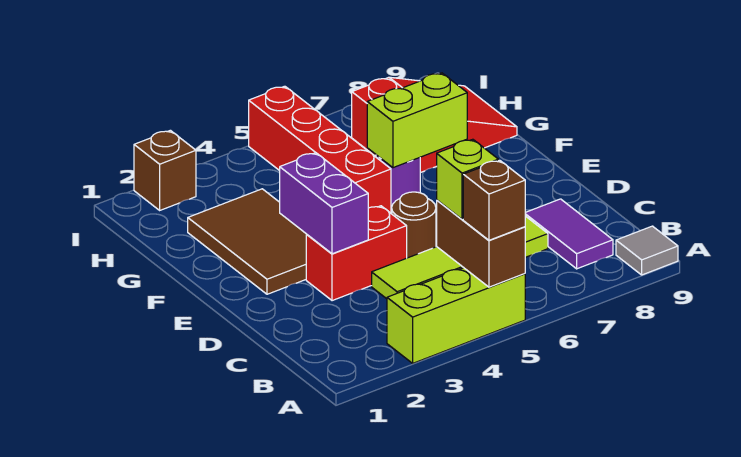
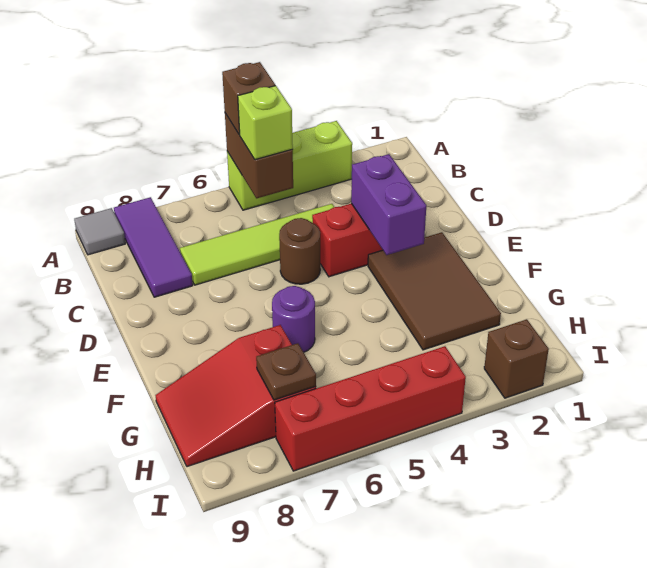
purple tile B8:C8 level 1 -> purple tile A8:C8 level 1
red brick F5:I5 level 1 -> red brick I4:I7 level 1
lime brick F6:F7 level 2 -> none
none -> brown plate H7 level 2

